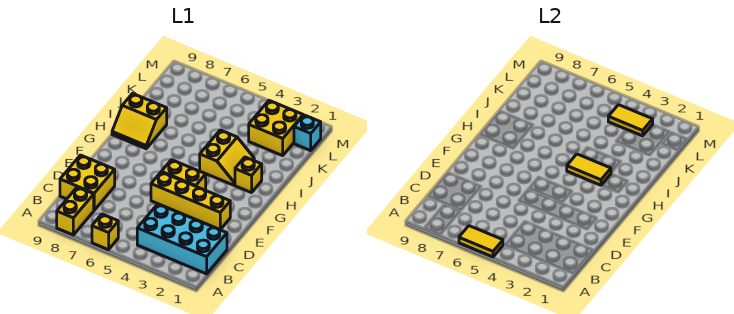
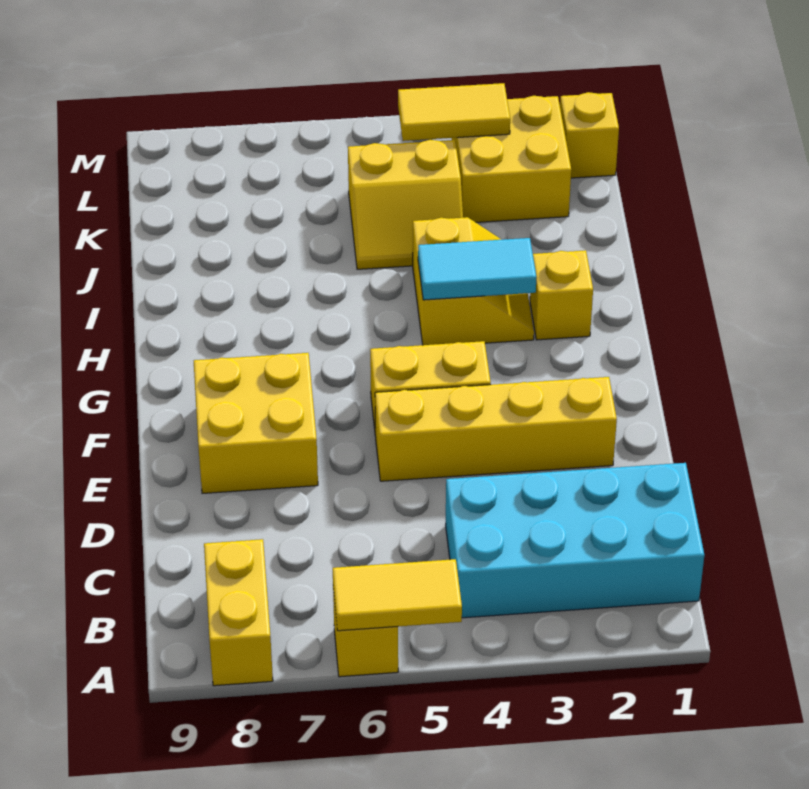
yellow brick C8:D9 level 1 -> yellow brick E7:F8 level 1
yellow tile H3:H4 level 2 -> cyan tile H3:H4 level 2
yellow slope H8:I9 level 1 top I -> yellow slope J4:K5 level 1 top K
cyan brick L1 level 1 -> yellow brick L1 level 1

